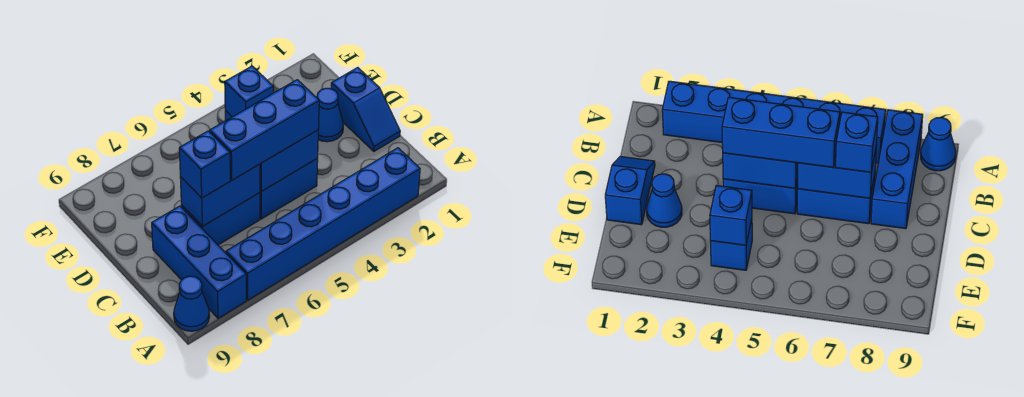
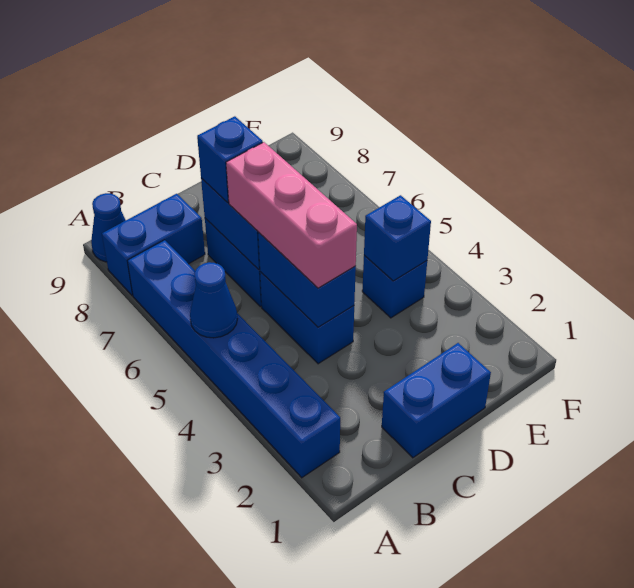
blue brick A8:C8 level 1 -> blue brick A8:B8 level 1
blue slope C1:D1 level 1 top D -> blue brick C1:D1 level 1
blue brick C4:C6 level 3 -> pink brick C4:C6 level 3
blue cone D2 level 1 -> blue cone A5 level 2

